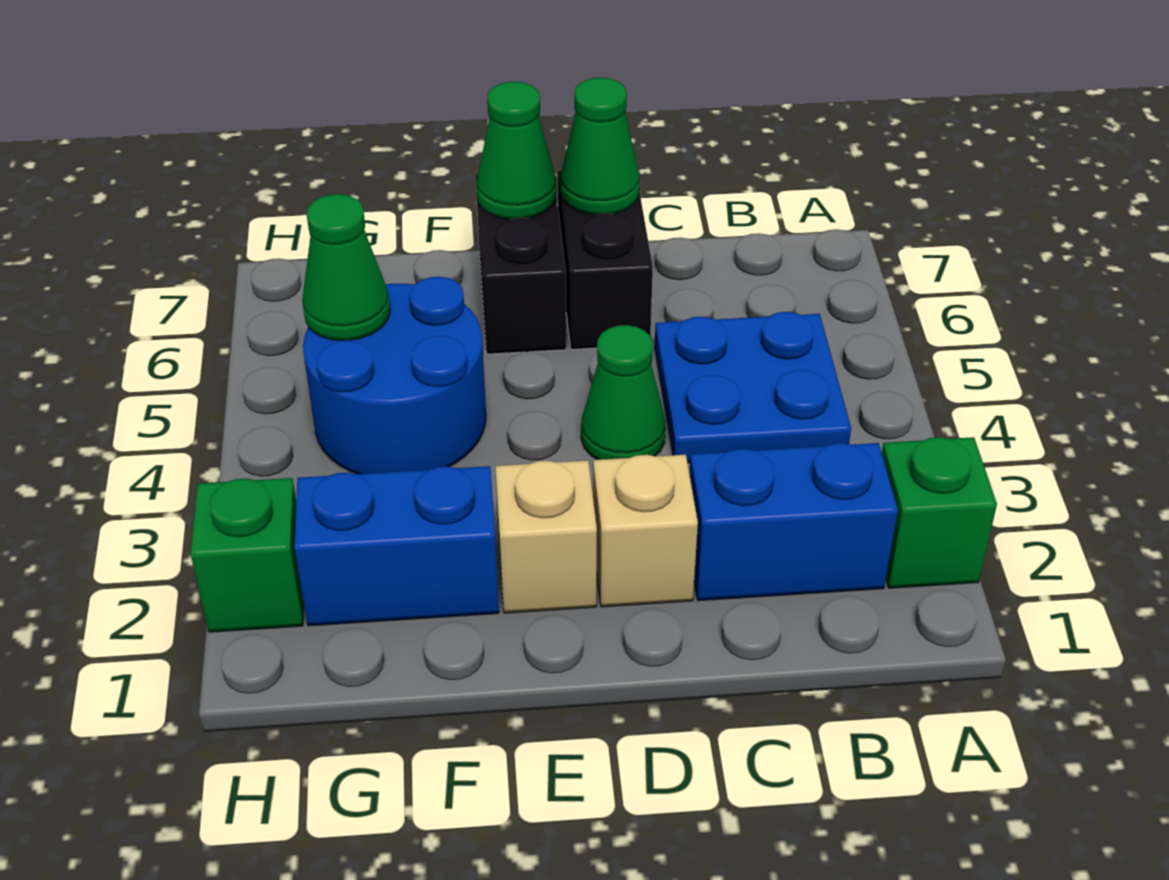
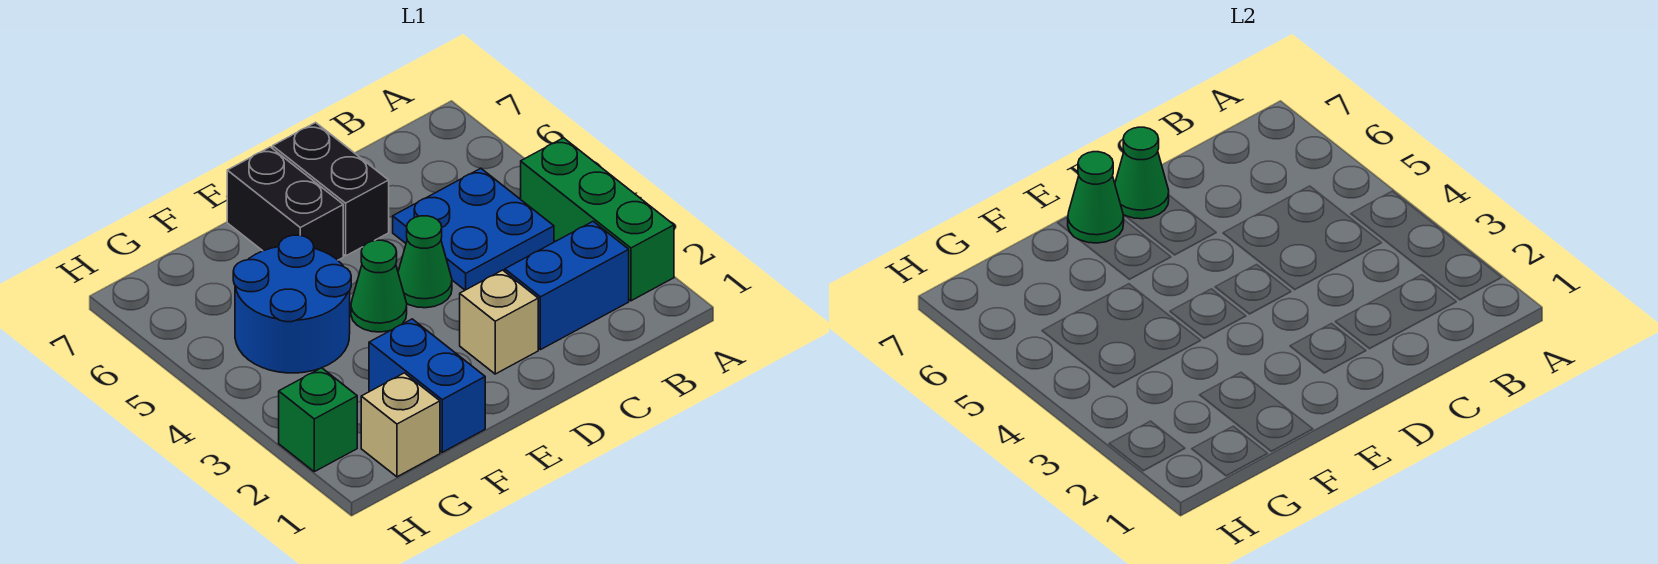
green brick A2 level 1 -> green brick A2:A4 level 1
tan brick E2 level 1 -> tan brick G1 level 1
blue brick F2:G2 level 1 -> blue brick F1:F2 level 1
green cone G5 level 2 -> green cone E4 level 1

